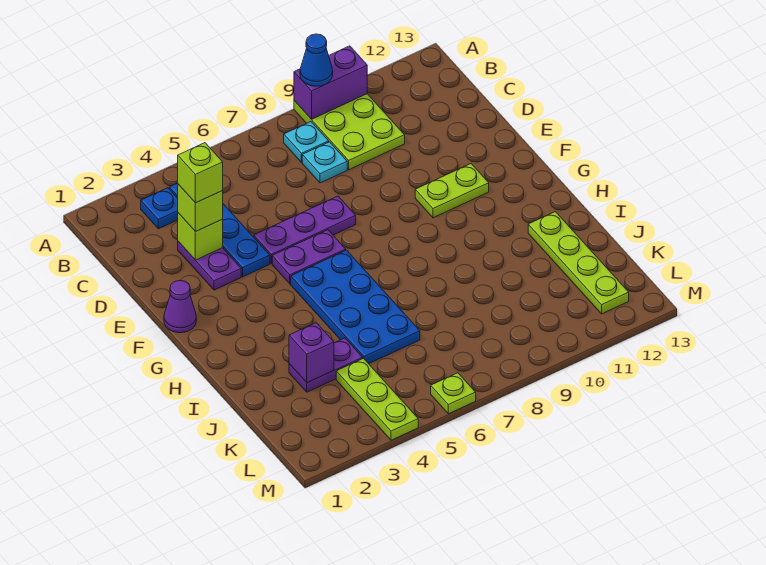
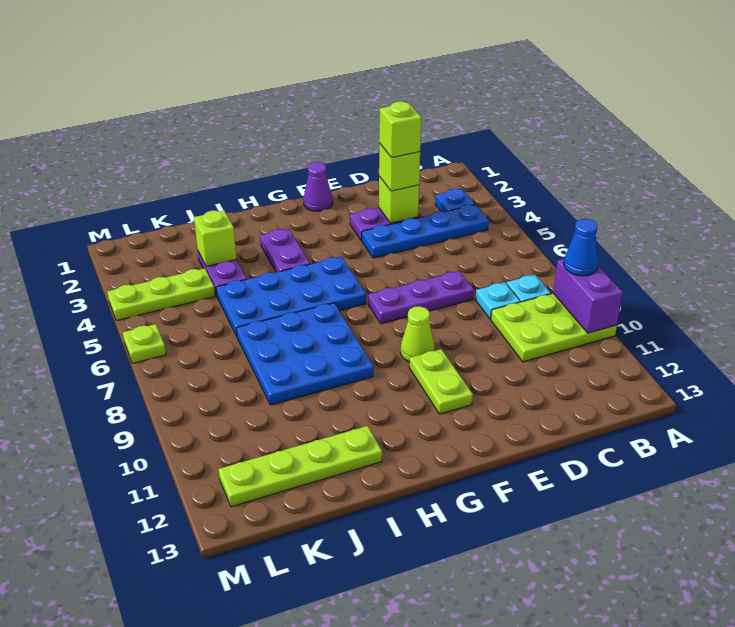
purple plate E5:E7 level 1 -> purple plate D7:F7 level 1
purple plate F5:F6 level 1 -> purple plate H3:H4 level 1
none -> lime cone F9 level 1
none -> blue plate H7:J9 level 1
purple brick J3 level 2 -> lime brick J3 level 2

